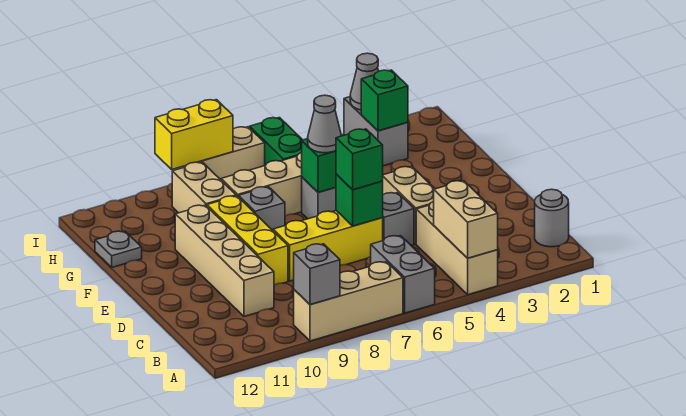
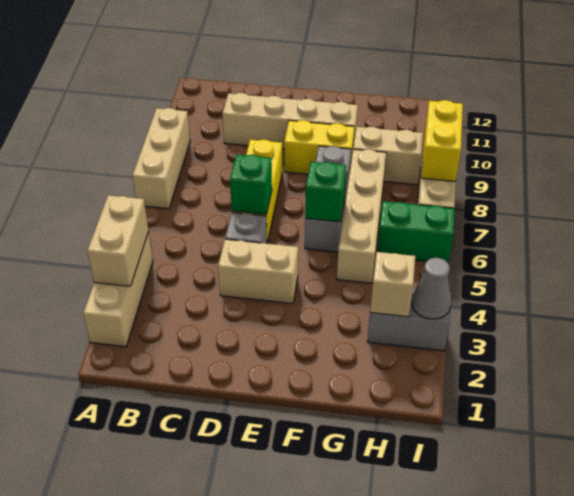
tan brick A4:C4 level 1 -> tan brick A2:A4 level 1
tan brick A4:B4 level 2 -> tan brick A3:A4 level 2
grey brick A6:B6 level 1 -> none
grey brick A9 level 2 -> none
grey round brick B1 level 1 -> none
green brick D6 level 3 -> none
yellow brick D9:F9 level 1 -> yellow brick E9:F9 level 1
grey cone F6 level 3 -> none
grey plate G12 level 1 -> none
green brick H3 level 2 -> tan brick H3 level 2

